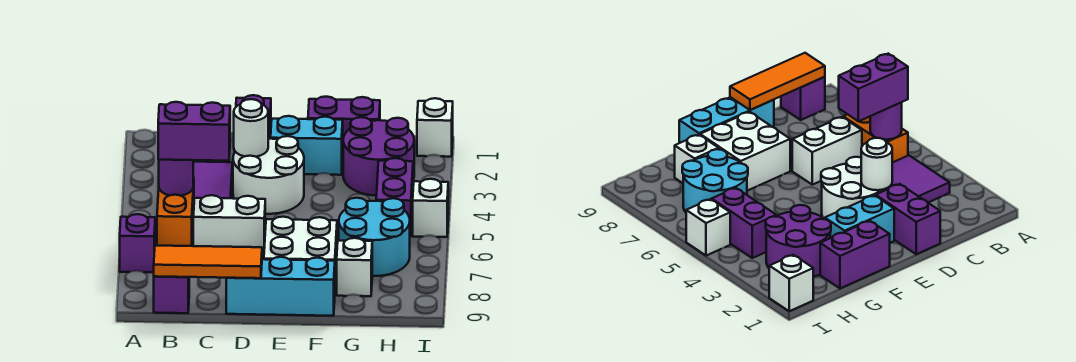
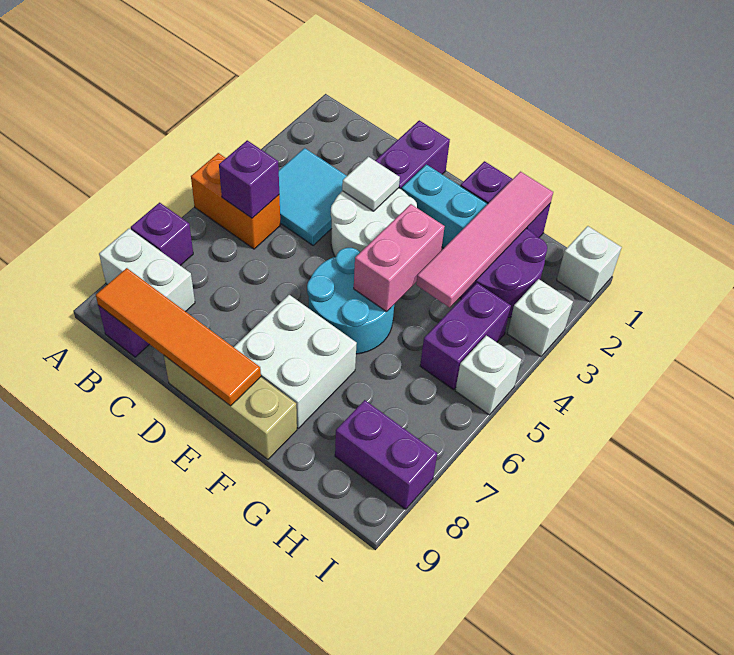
purple tile B3:C4 level 1 -> cyan tile B3:C4 level 1
orange brick B5:B6 level 1 -> orange brick A5:B5 level 1
purple round brick B5 level 2 -> purple brick B5 level 2
purple brick B5:C5 level 3 -> purple brick H8:I8 level 1
orange tile B9:D9 level 2 -> orange tile B9:E9 level 2
white brick C6:D6 level 1 -> white brick A8:B8 level 1
white round brick D3 level 2 -> white tile D3 level 2
cyan brick D9:F9 level 1 -> tan brick D9:F9 level 1
none -> pink brick F4:F5 level 2
none -> pink tile G1:G4 level 2
cyan round brick G6:H7 level 1 -> cyan round brick E5:F6 level 1
white brick G8 level 1 -> white brick I3 level 1

